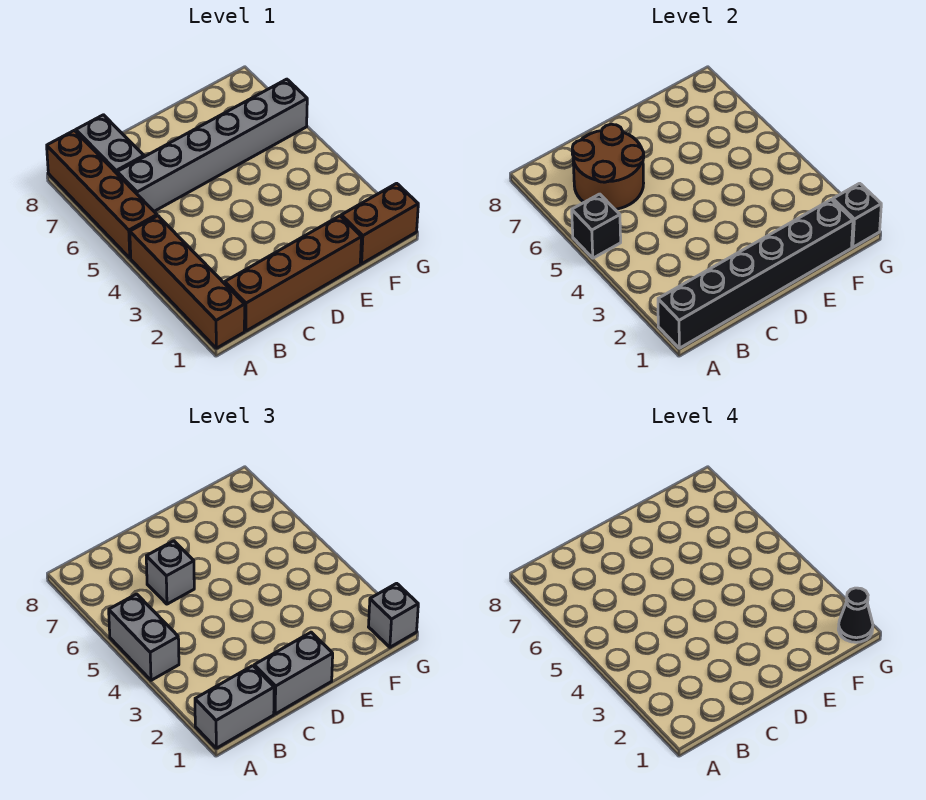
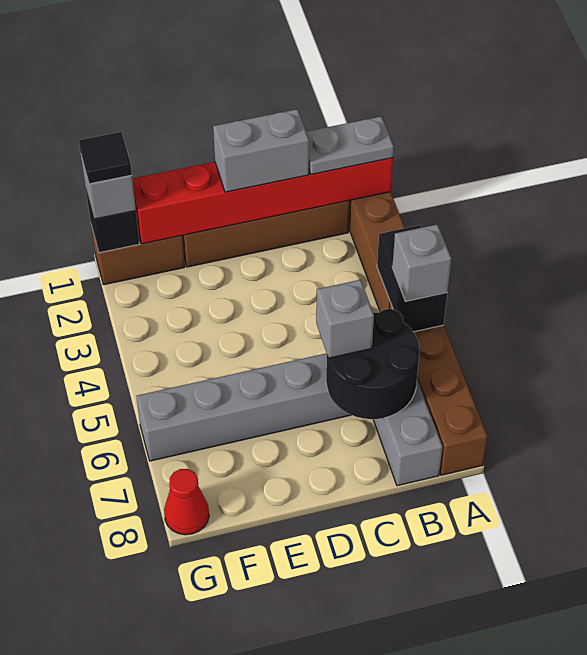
black brick A1:F1 level 2 -> red brick A1:F1 level 2
grey brick A1:B1 level 3 -> grey plate A1:B1 level 3
grey brick A4:A5 level 3 -> grey brick A5 level 3
black brick A5 level 2 -> black brick A4:A5 level 2
brown round brick B6:C7 level 2 -> black round brick B6:C7 level 2
black cone G1 level 4 -> black tile G1 level 4
none -> red cone G8 level 1

